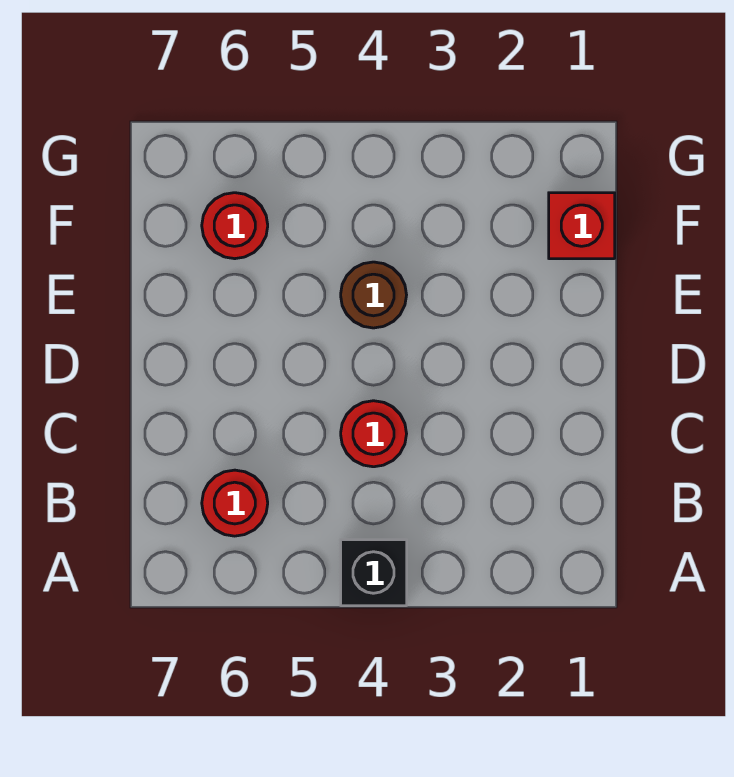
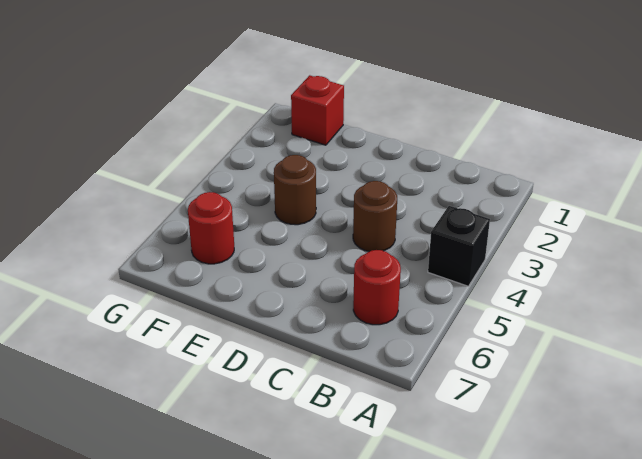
red round brick C4 level 1 -> brown round brick C4 level 1

